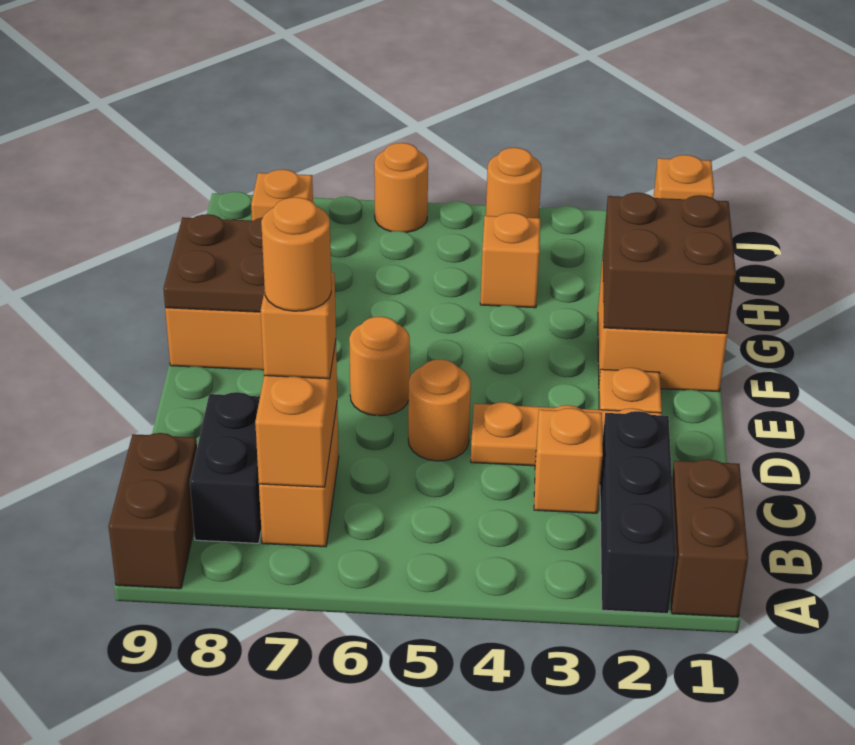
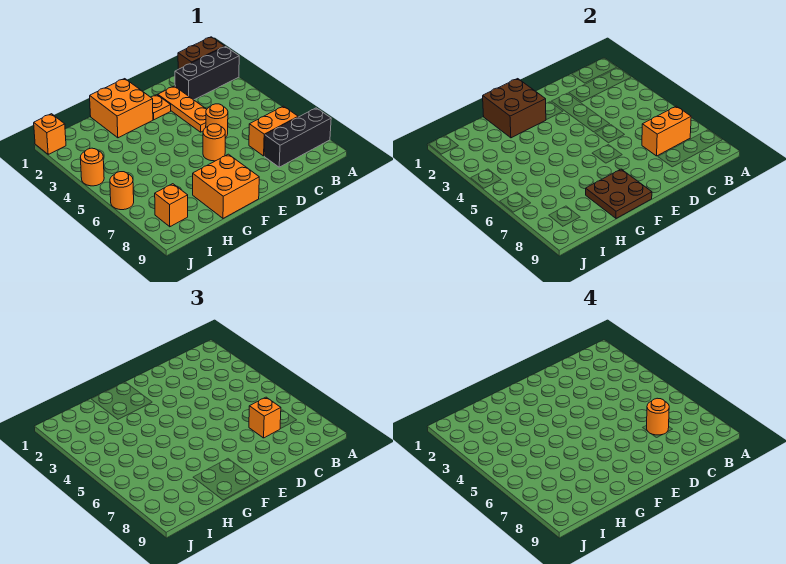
brown brick A9:B9 level 1 -> none
black brick B8:C8 level 1 -> black brick A8:C8 level 1
orange brick C3 level 1 -> none
orange brick H4 level 1 -> none

